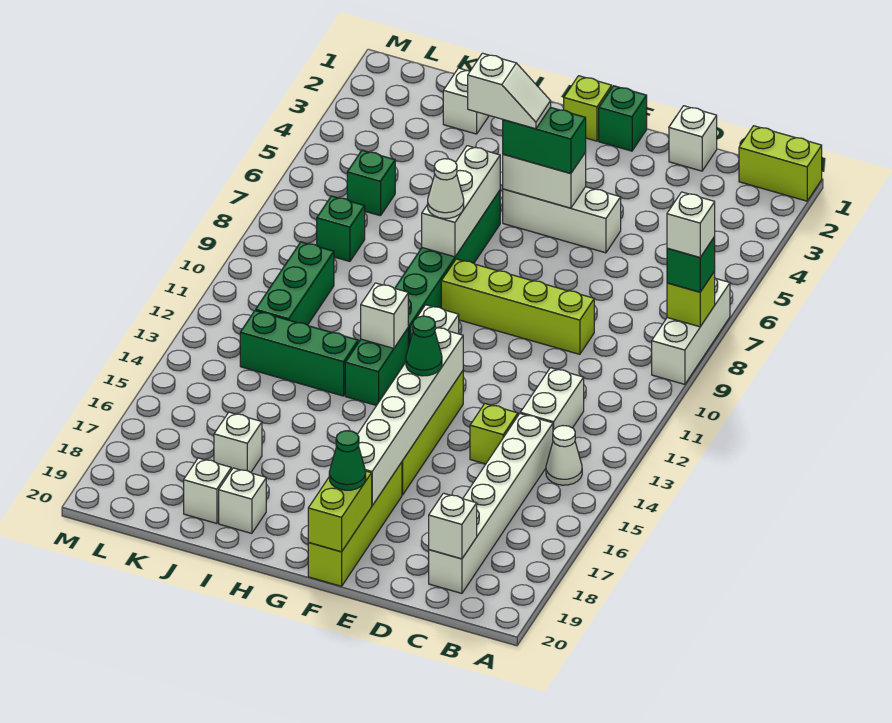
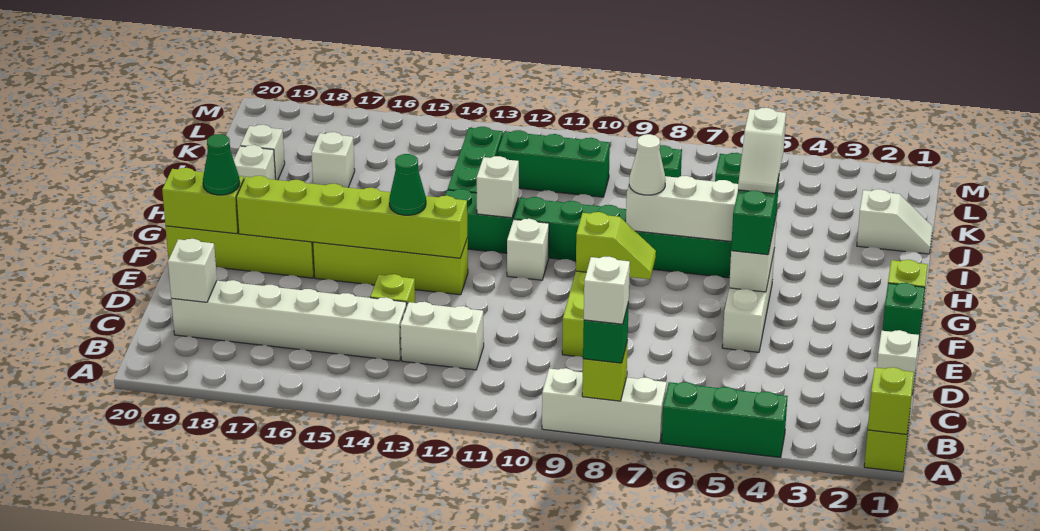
none -> lime brick A1 level 2
none -> green brick A4:A6 level 1
white cone B14 level 1 -> none
none -> lime slope F8:F9 level 2 top 9
white brick F13:F18 level 2 -> lime brick F13:F18 level 2

